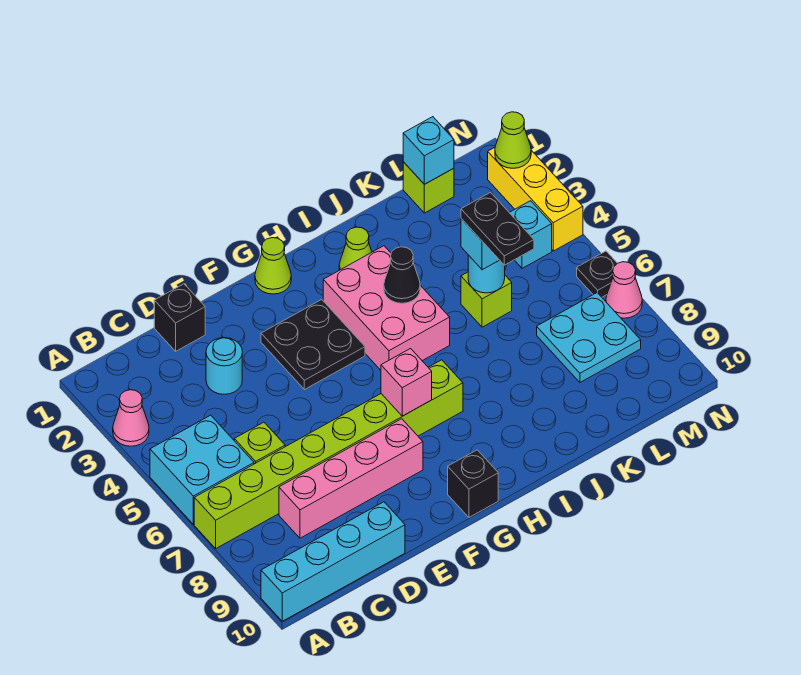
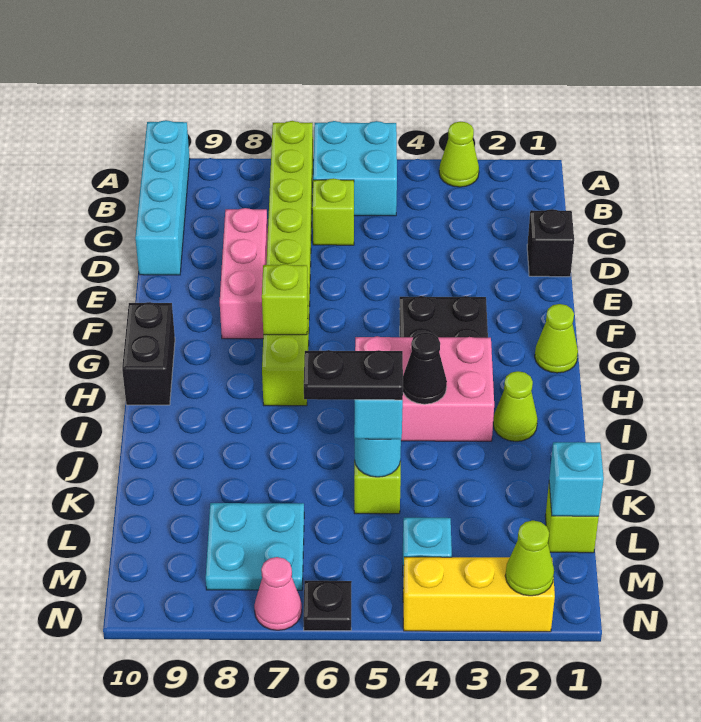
pink cone A3 level 1 -> lime cone A3 level 1
pink brick C8:F8 level 1 -> pink brick D8:F8 level 1
cyan round brick D3 level 1 -> none
pink brick G7 level 2 -> lime brick G7 level 2
black brick G10 level 1 -> black brick G10:H10 level 1

